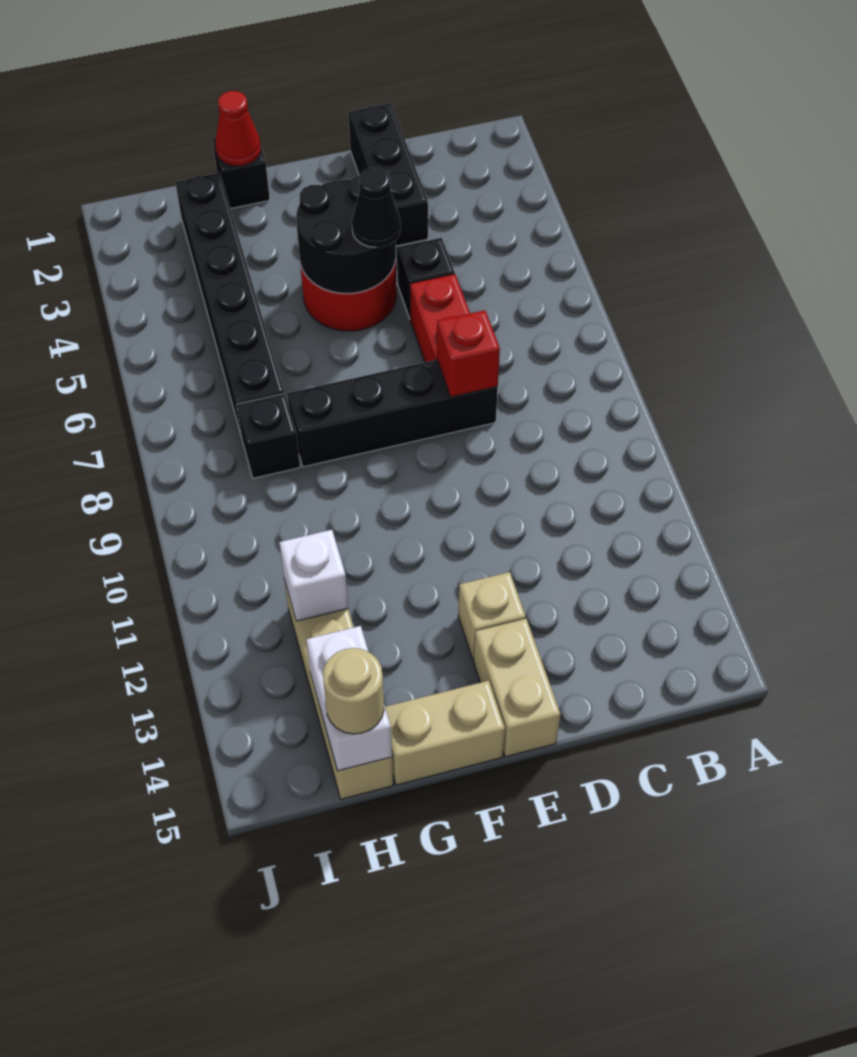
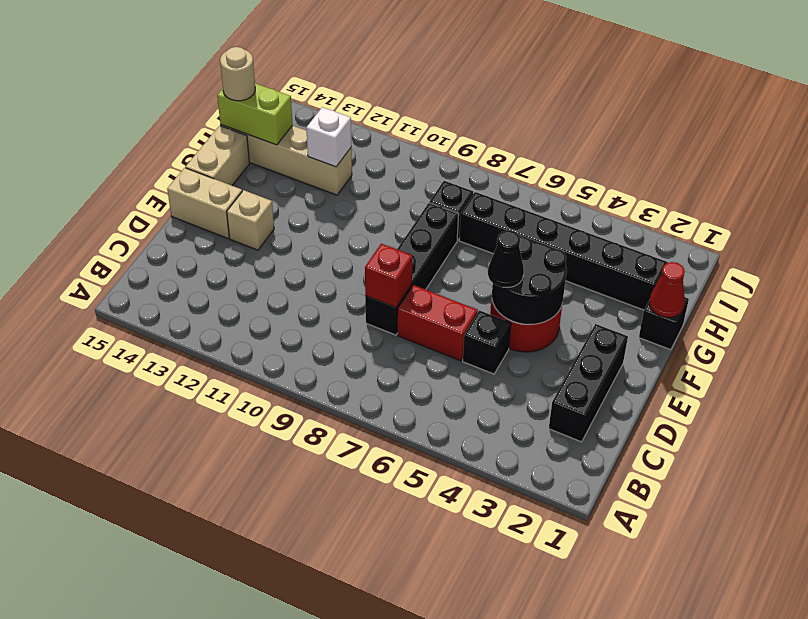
black brick D1:D3 level 1 -> black brick C2:E2 level 1
white brick H14:H15 level 2 -> lime brick H14:H15 level 2

